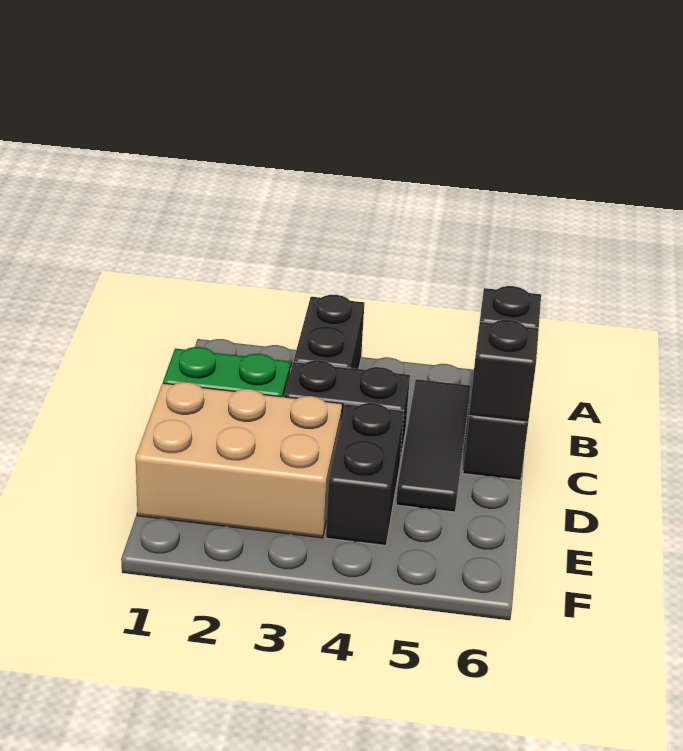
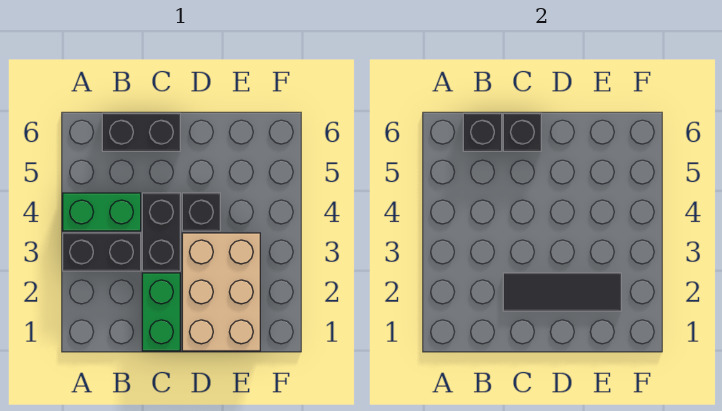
none -> green brick A4:B4 level 1
black tile B5:D5 level 1 -> black tile C2:E2 level 2
black brick D4:E4 level 1 -> black brick D4 level 1

